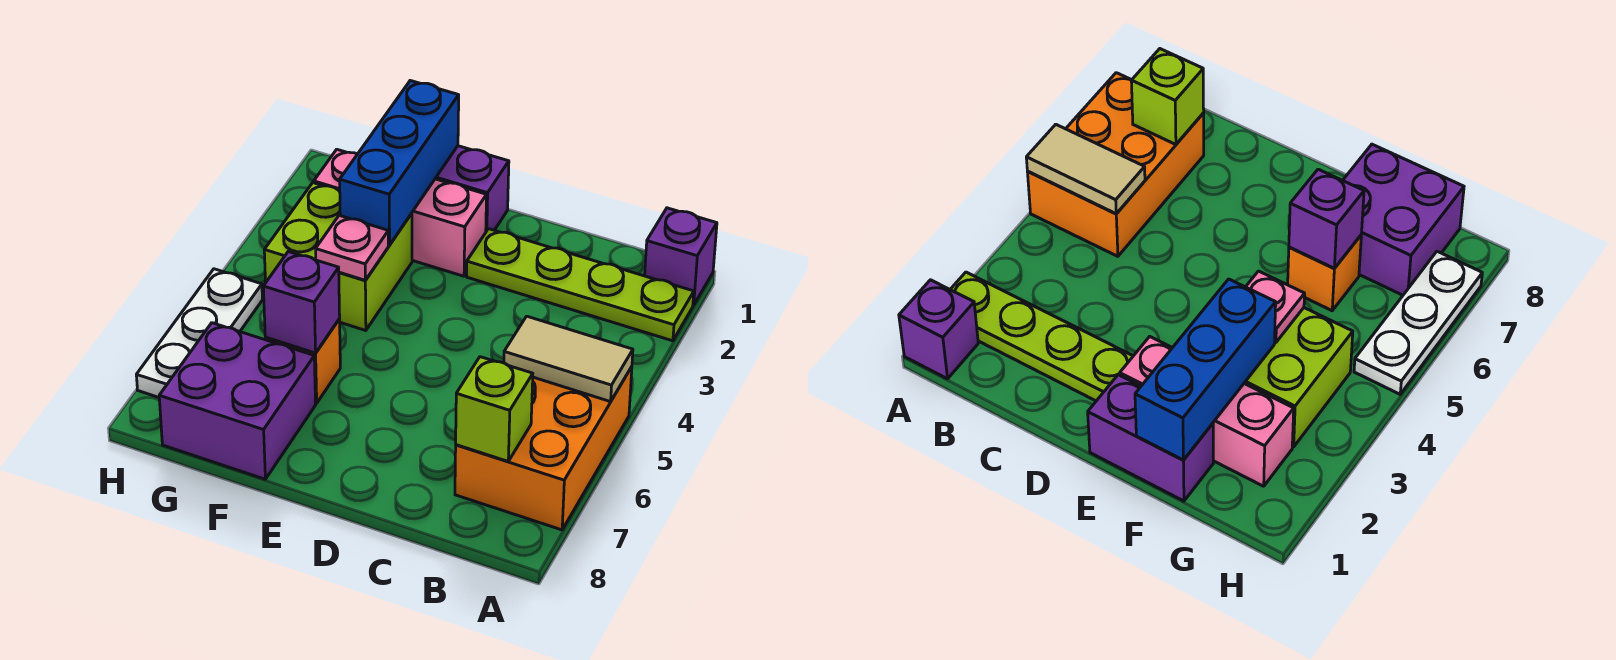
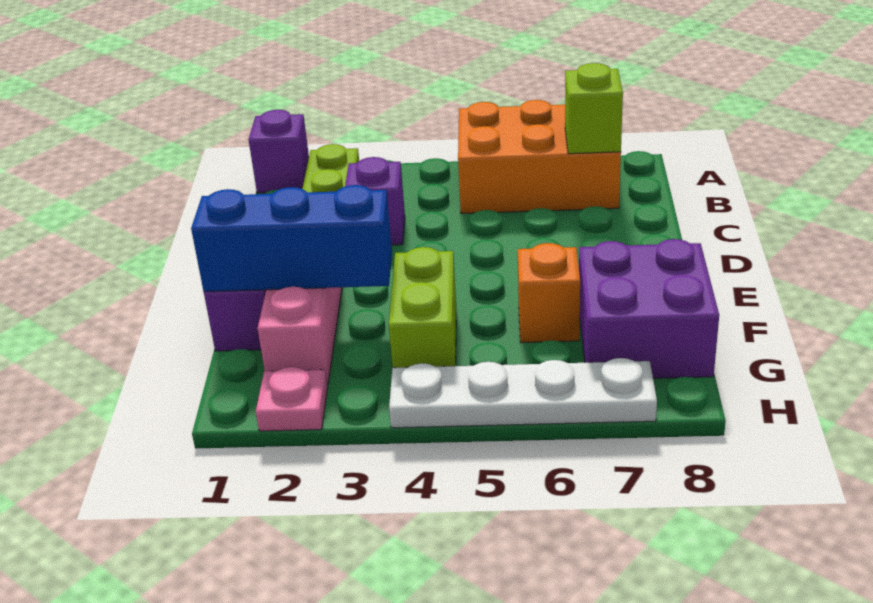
tan tile A5:B5 level 2 -> none
lime brick F3:G4 level 1 -> lime brick F4:G4 level 1
pink plate F4 level 2 -> pink plate H2 level 1
purple brick F6 level 2 -> purple brick C3 level 1
white plate H5:H7 level 1 -> white plate H4:H7 level 1

